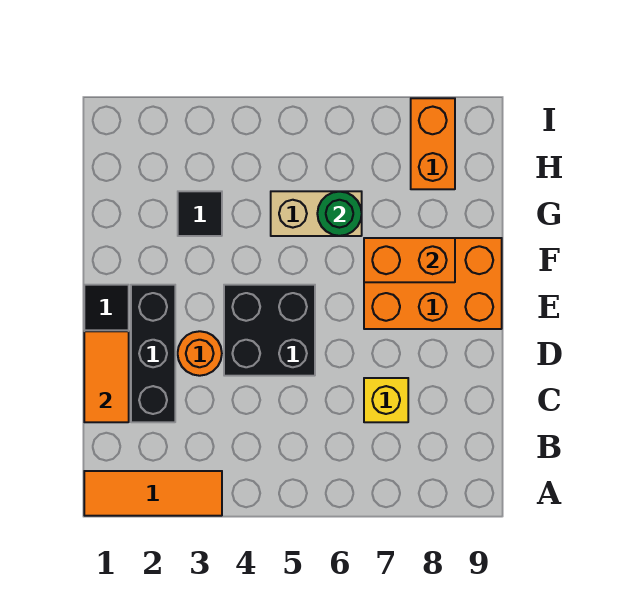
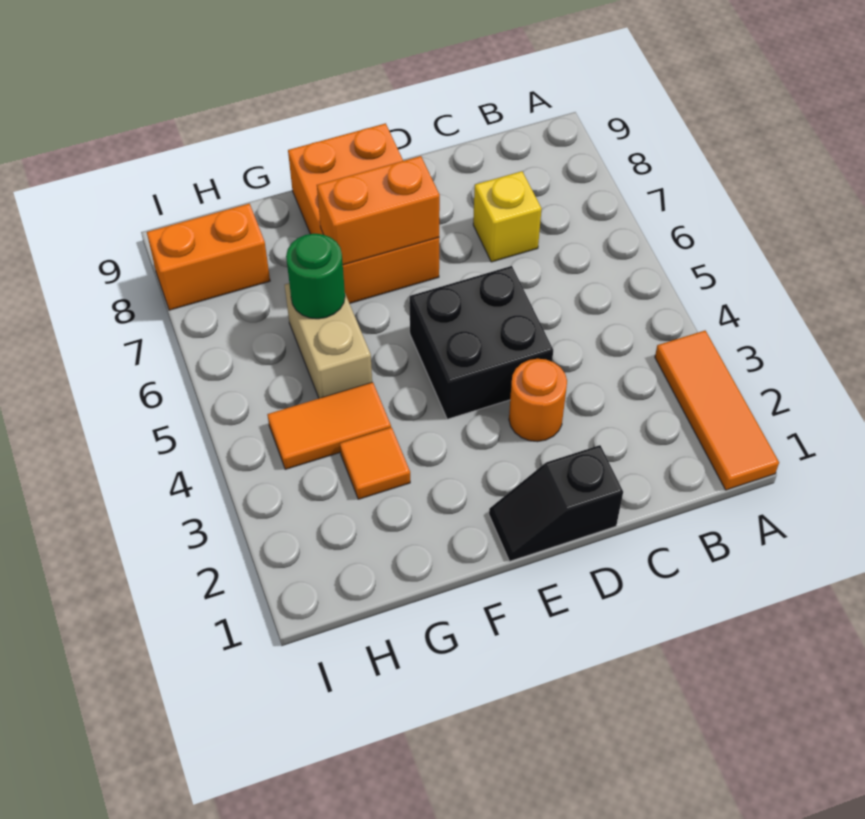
orange tile C1:D1 level 2 -> orange tile G4:H4 level 1
black brick C2:E2 level 1 -> none
orange brick F7:F8 level 2 -> orange brick E7:F7 level 2
black tile G3 level 1 -> orange tile G3 level 1

